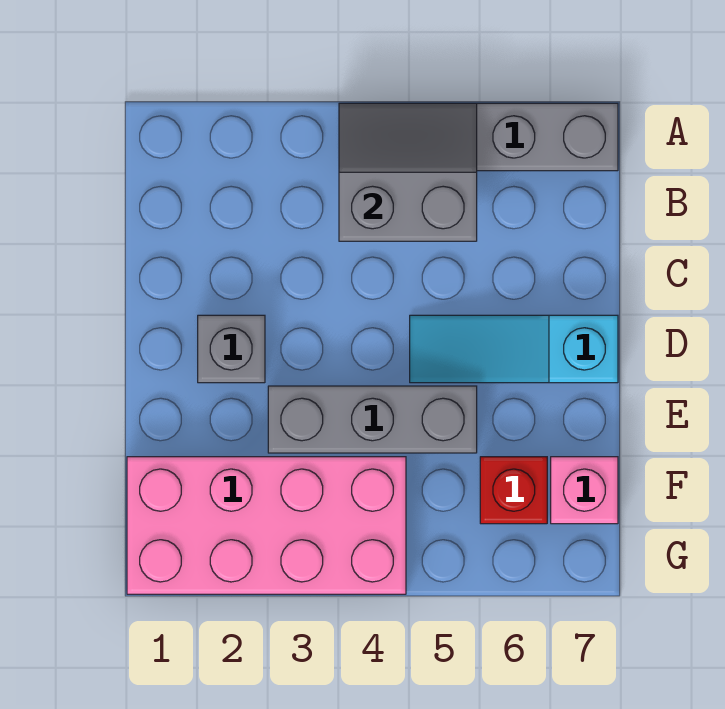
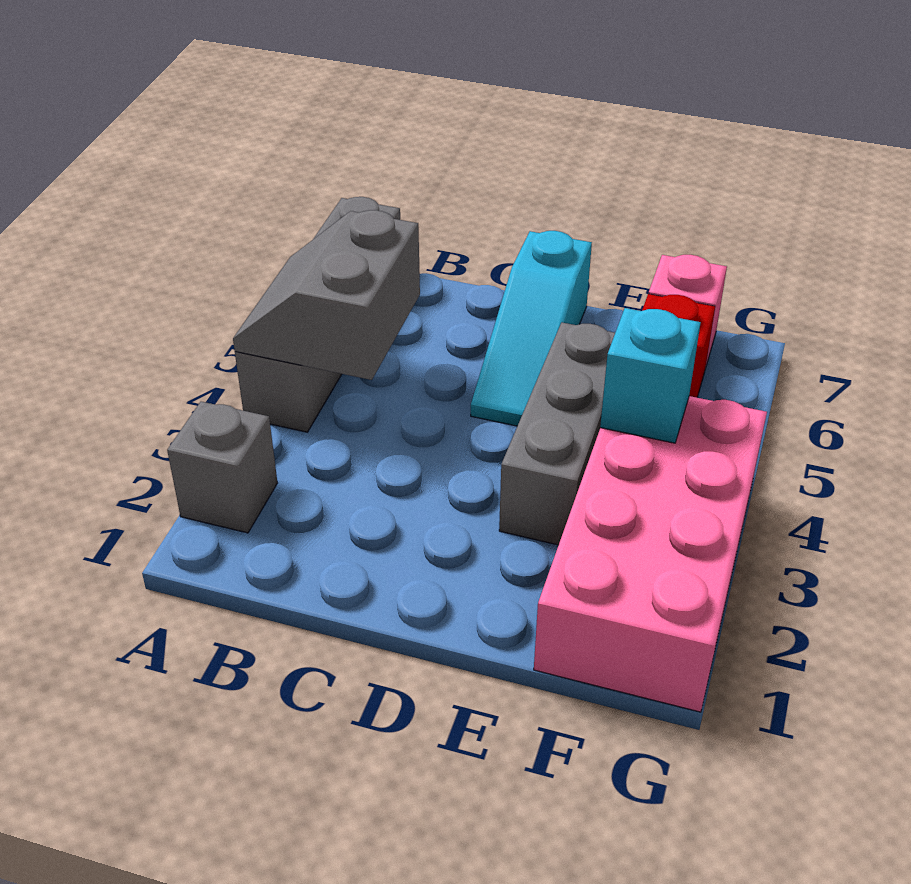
grey brick D2 level 1 -> grey brick A2 level 1
none -> cyan brick F4 level 2

